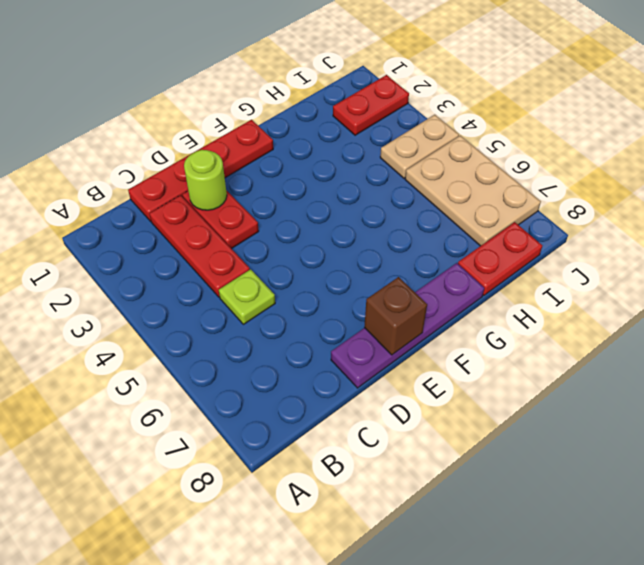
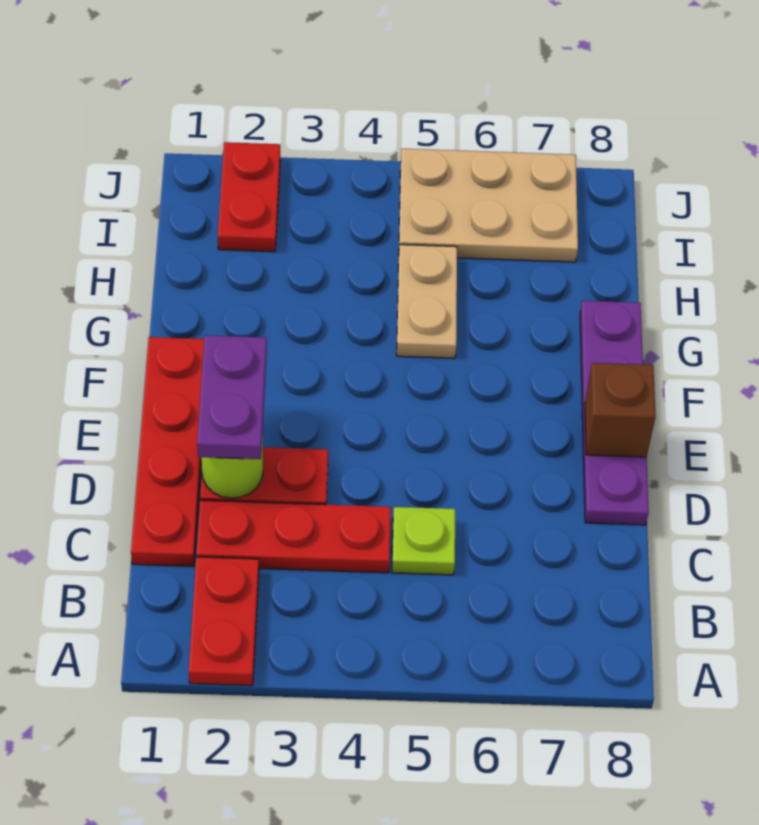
none -> purple plate D2:E2 level 3
red plate H8:I8 level 1 -> red plate A2:B2 level 1
tan plate I4:J4 level 1 -> tan plate G5:H5 level 1

